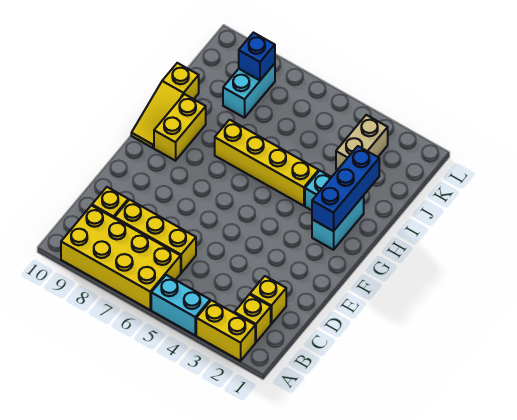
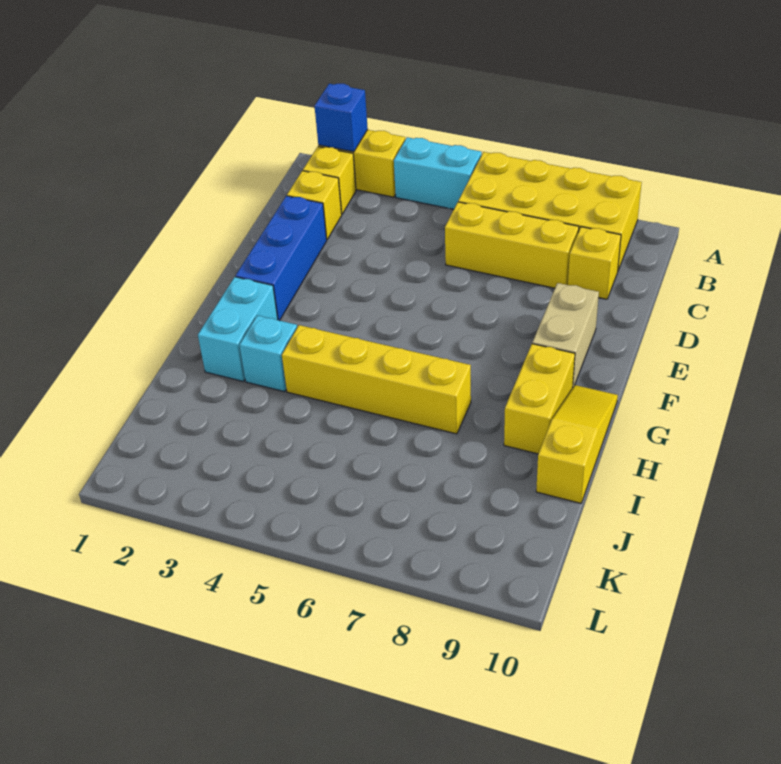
blue brick G2:I2 level 2 -> blue brick D2:F2 level 1
tan brick J3:K3 level 1 -> tan brick E9:F9 level 1
cyan brick J8:K8 level 1 -> none
blue brick K8 level 2 -> blue brick A2 level 2

